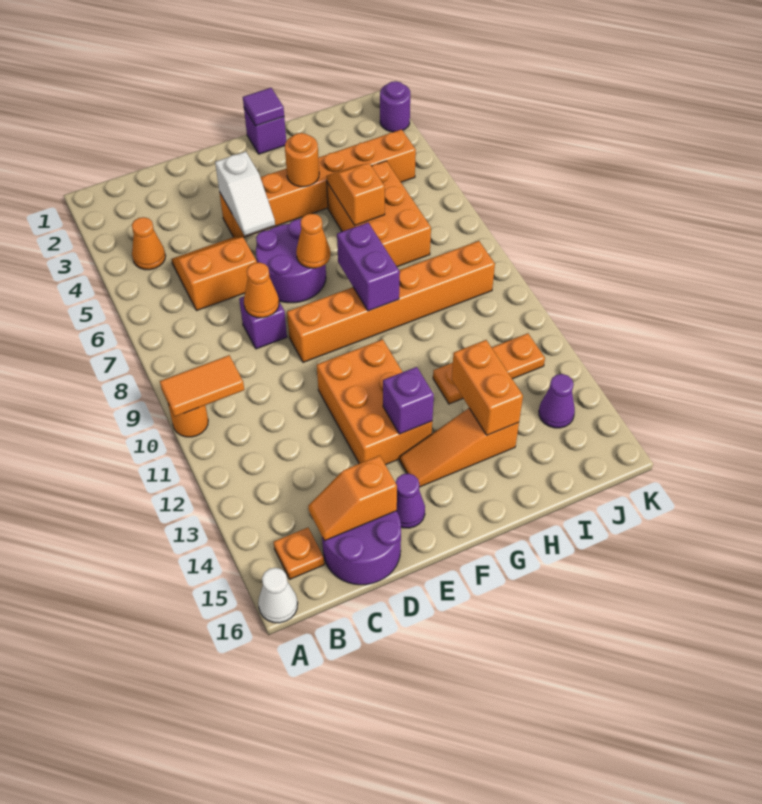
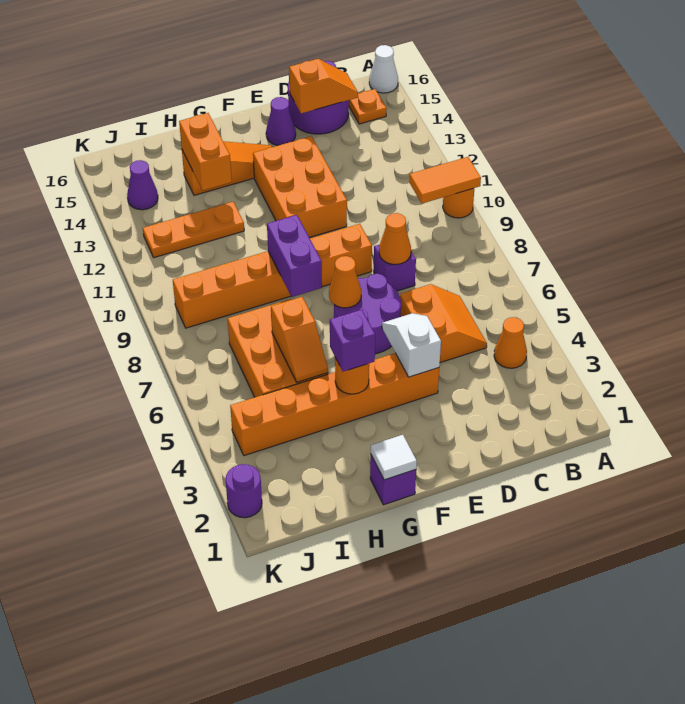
orange slope C5:D6 level 1 top 6 -> orange slope C5:D6 level 1 top D
purple brick F13 level 2 -> purple brick G4 level 3
purple tile G1 level 2 -> white tile G1 level 2

